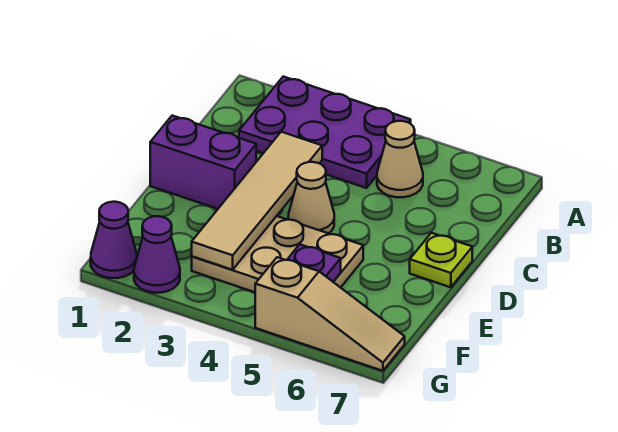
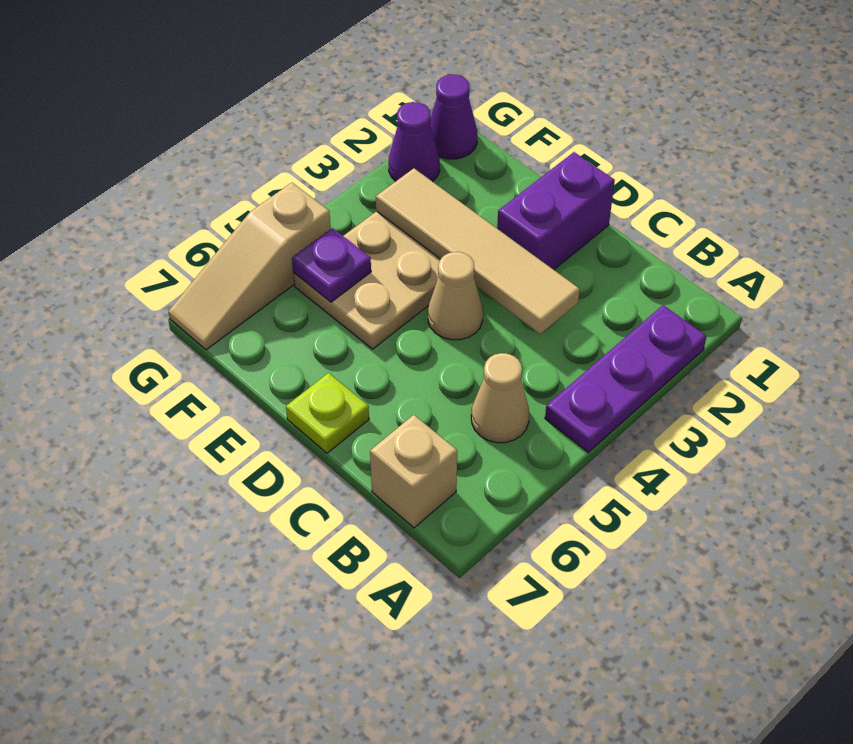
purple plate A2:B4 level 1 -> purple plate A2:A4 level 1
none -> tan brick B7 level 1

